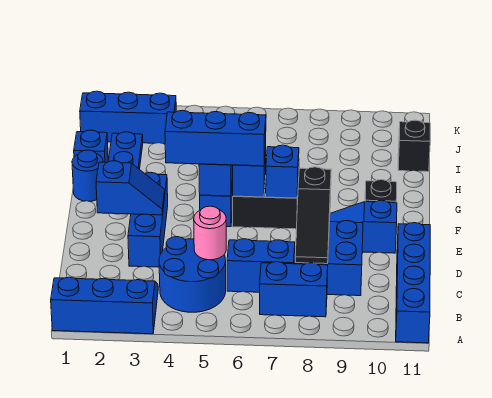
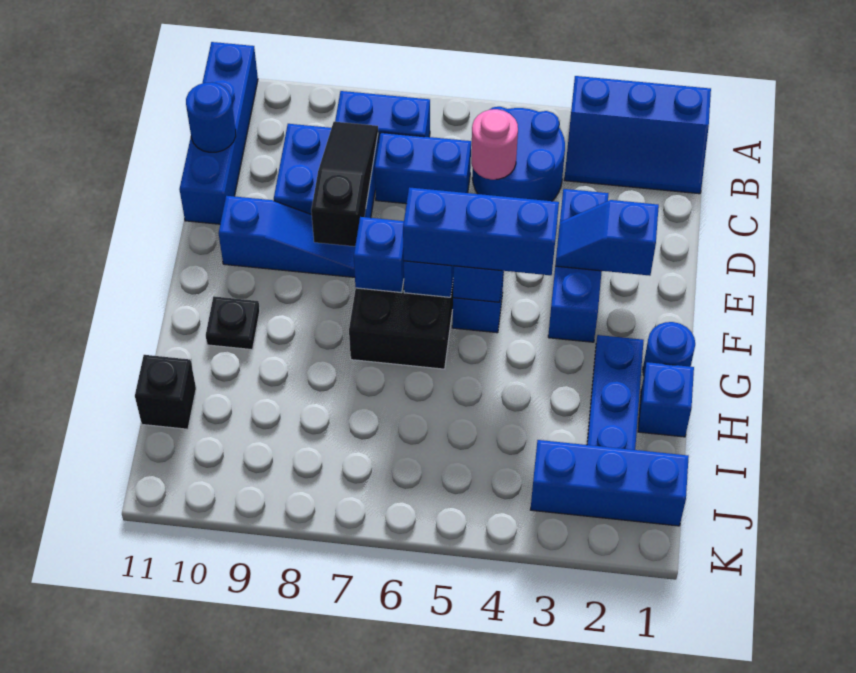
none -> blue round brick C11 level 2

